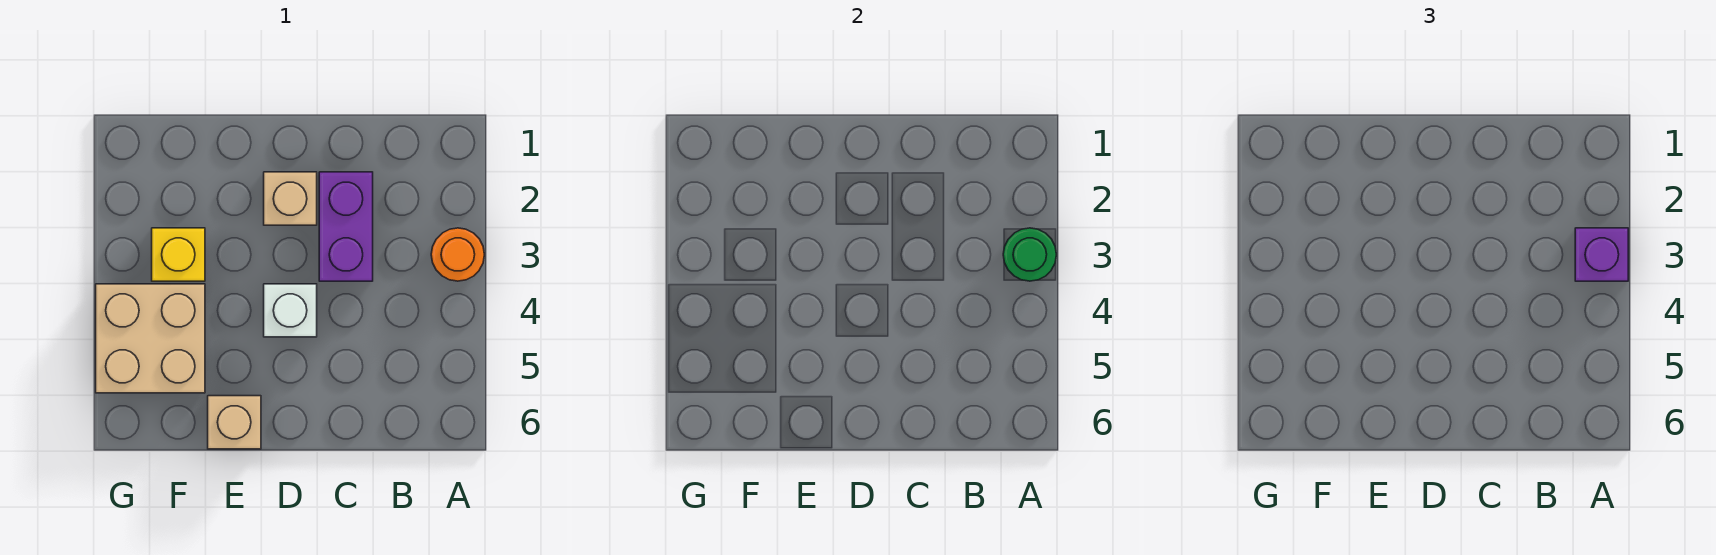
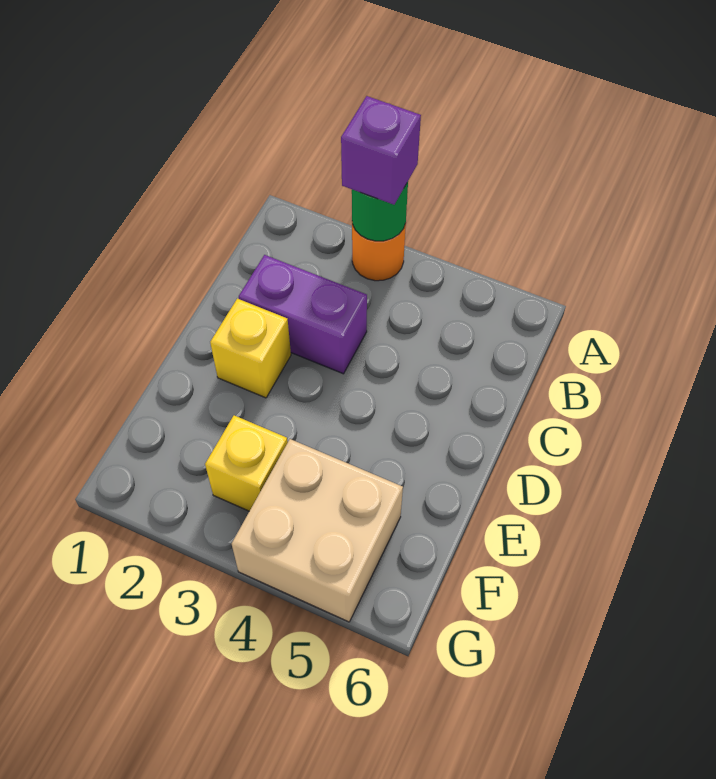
tan brick D2 level 1 -> yellow brick D2 level 1
white brick D4 level 1 -> none
tan brick E6 level 1 -> none

